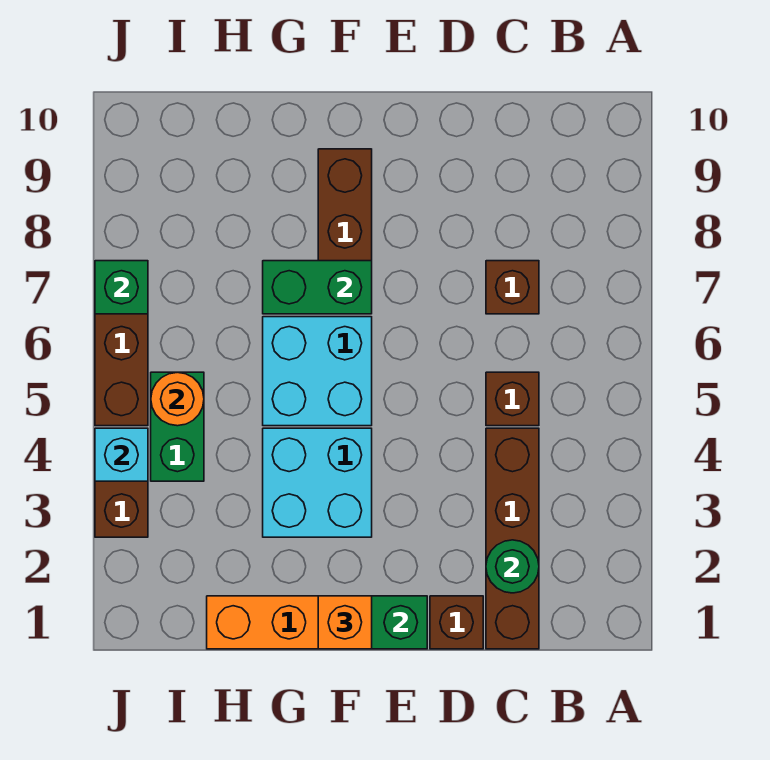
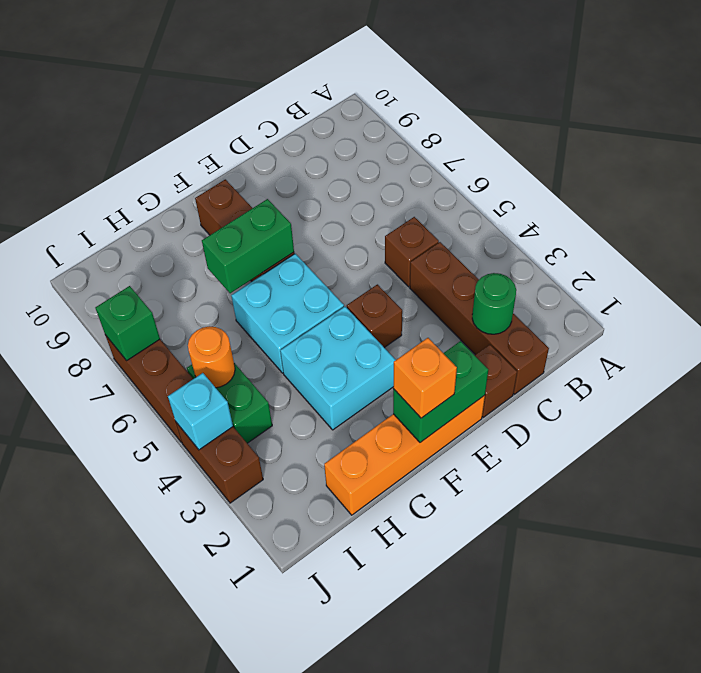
brown brick C7 level 1 -> brown brick E4 level 1

